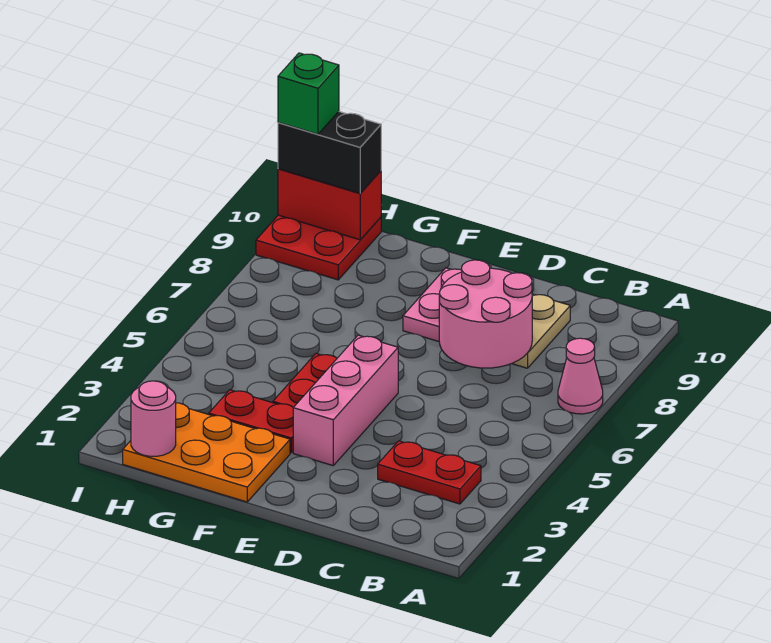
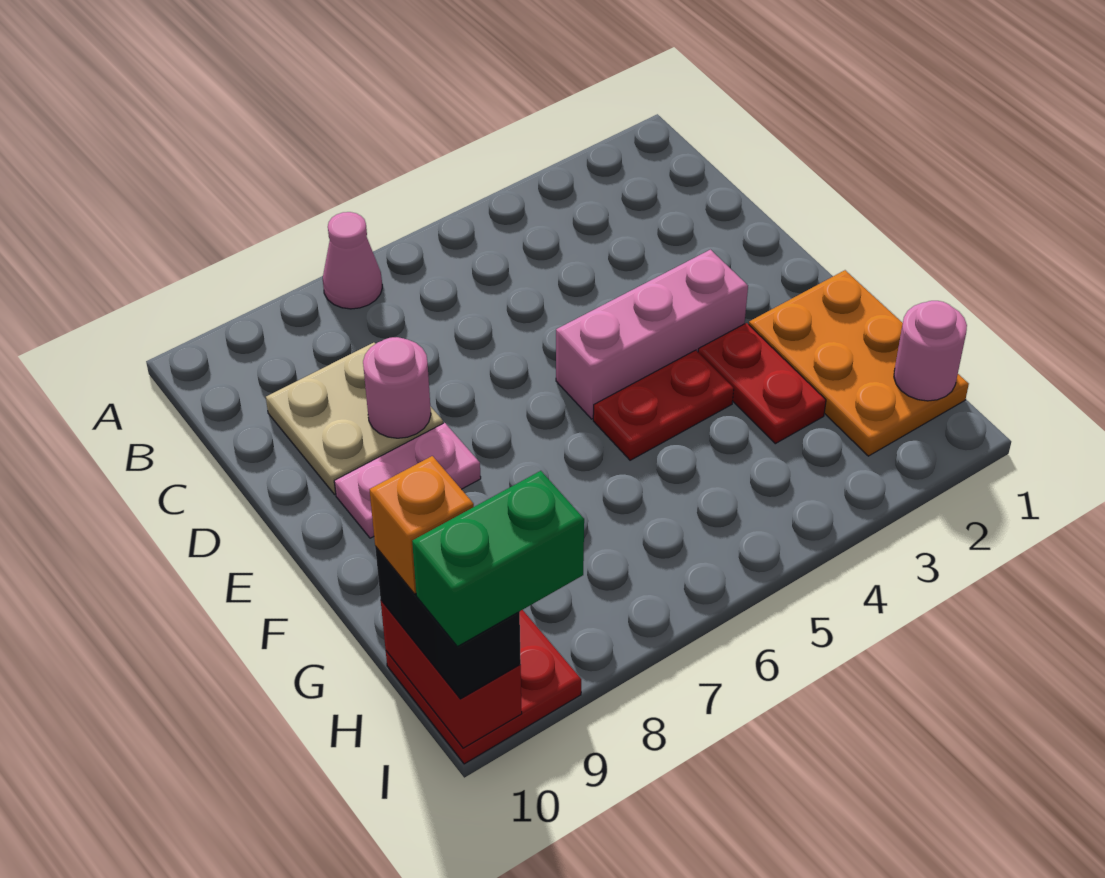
red plate B3:C3 level 1 -> none
pink round brick C7:D8 level 2 -> pink round brick D8 level 2
none -> orange brick H10 level 4
green brick I10 level 4 -> green brick I9:I10 level 4

